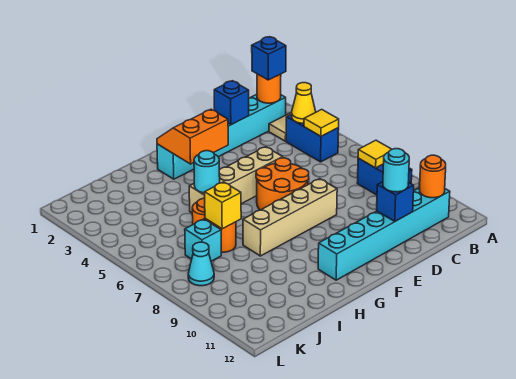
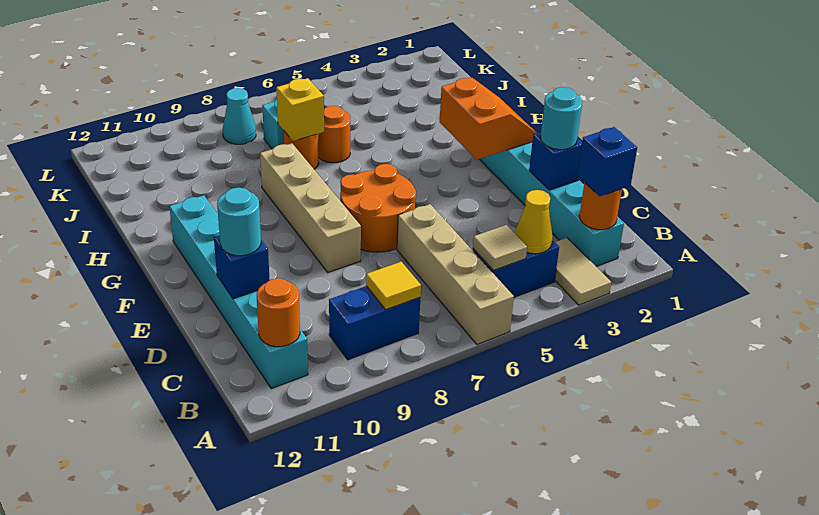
yellow tile B5 level 2 -> tan tile B5 level 2
tan brick E5:H5 level 1 -> tan brick A6:D6 level 1
cyan round brick H5 level 2 -> cyan round brick D2 level 3

